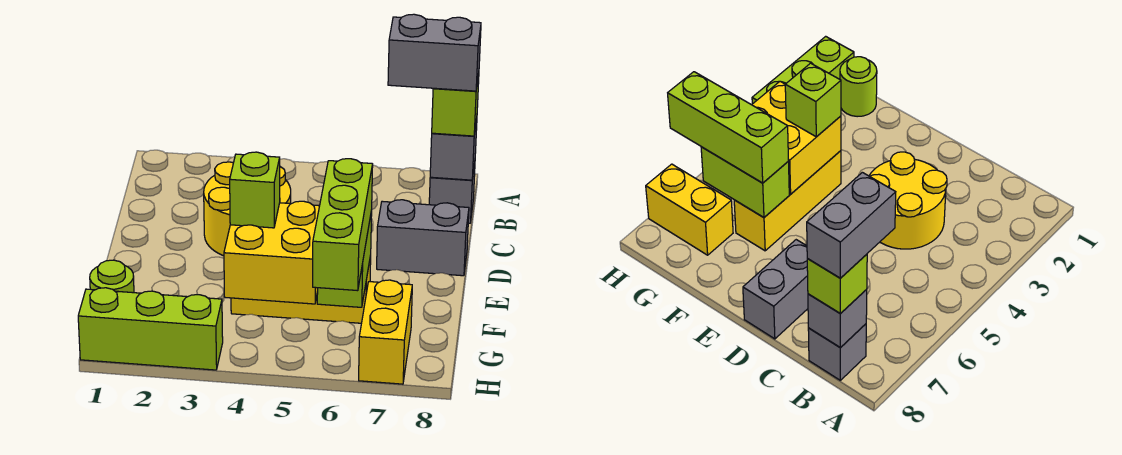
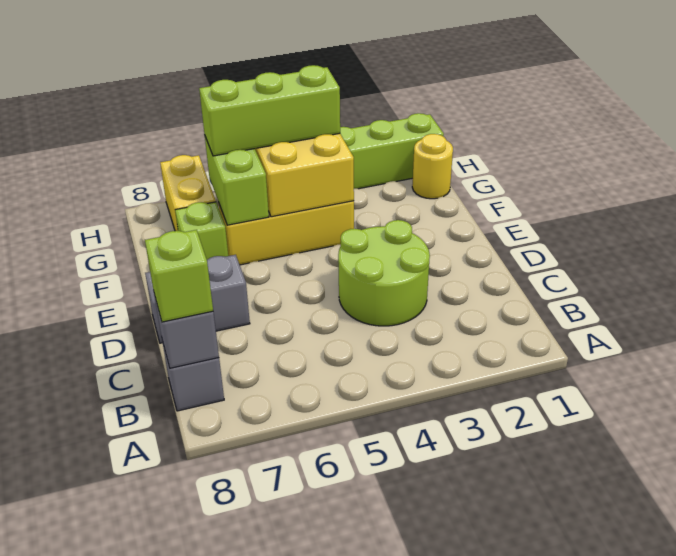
grey brick B7:B8 level 4 -> none
yellow round brick C3:D4 level 1 -> lime round brick C3:D4 level 1
lime brick F4 level 3 -> lime brick F7 level 1
lime brick F6:H6 level 3 -> lime brick G4:G6 level 3
lime round brick G1 level 1 -> yellow round brick G1 level 1

